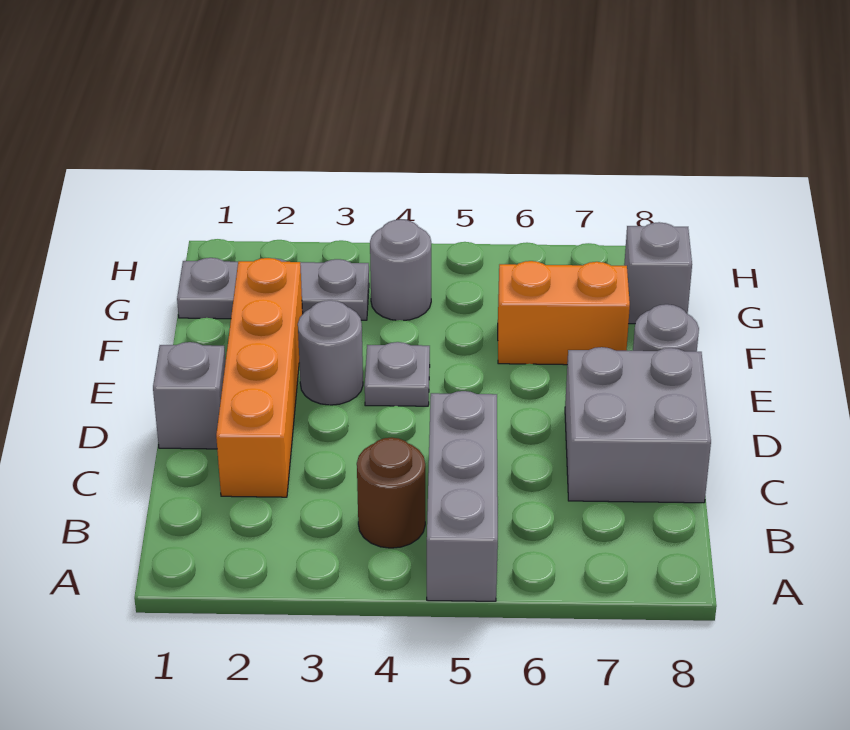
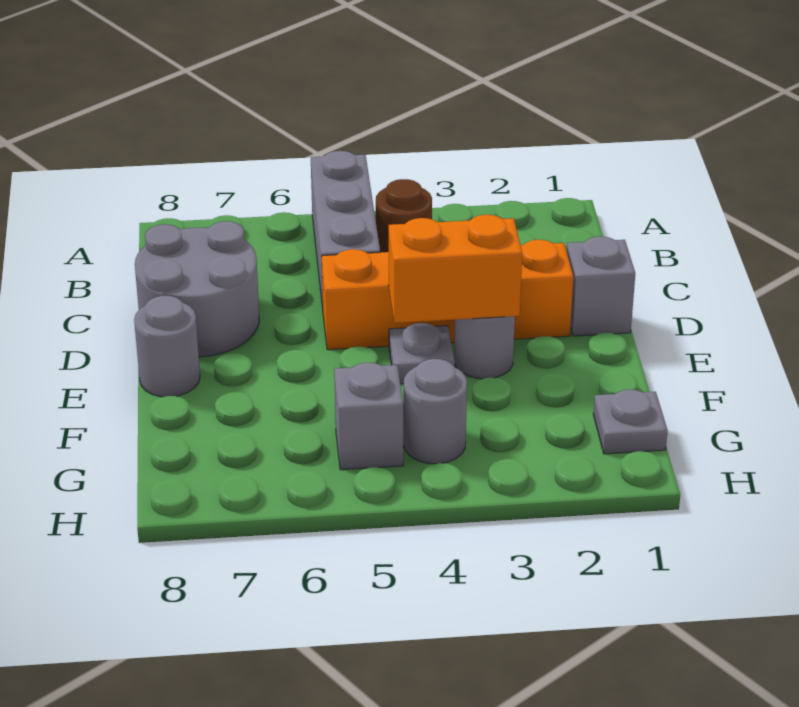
orange brick C2:F2 level 1 -> orange brick D2:D5 level 1
grey brick C7:D8 level 1 -> grey round brick C7:D8 level 1
orange brick F6:F7 level 1 -> orange brick E3:E4 level 2
grey plate G1:G3 level 1 -> grey plate G1 level 1
grey brick G8 level 1 -> grey brick G5 level 1

